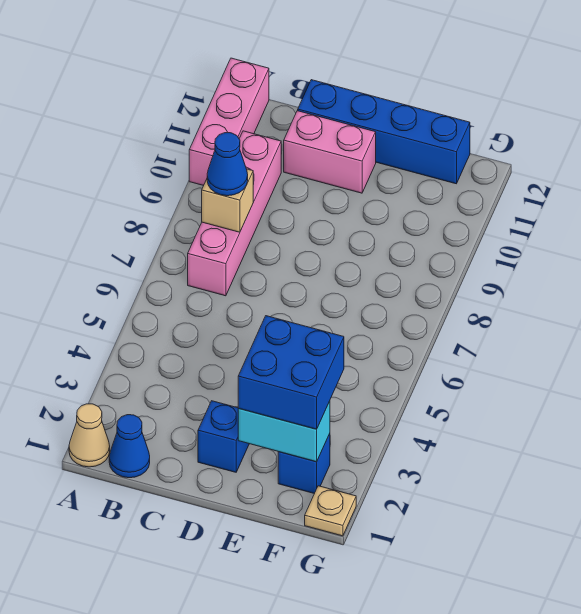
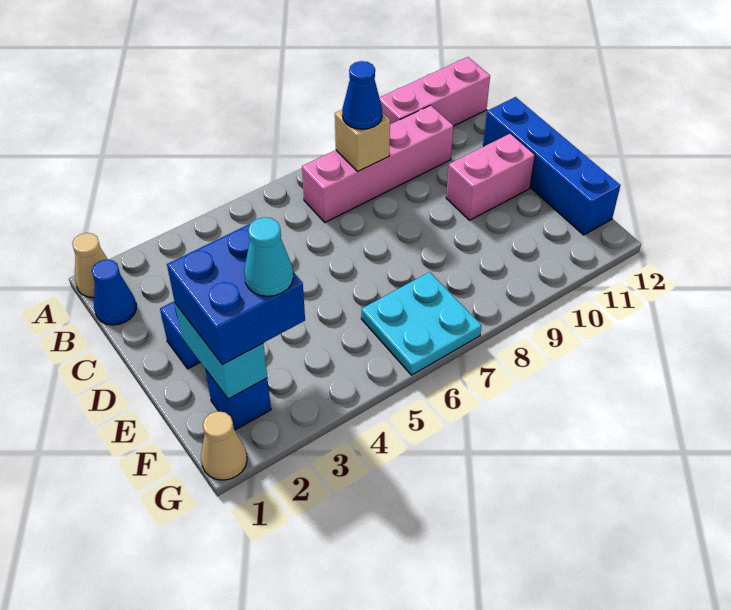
pink brick C11:D11 level 1 -> pink brick D10:D11 level 1
none -> cyan cone F3 level 4
none -> cyan plate F6:G7 level 1
tan plate G1 level 1 -> tan cone G1 level 1

